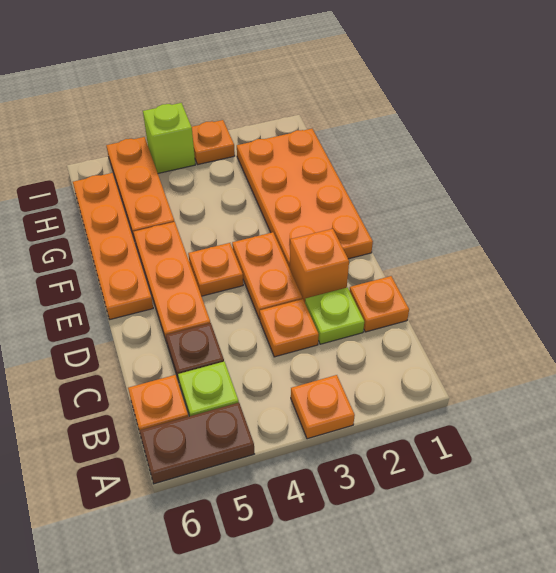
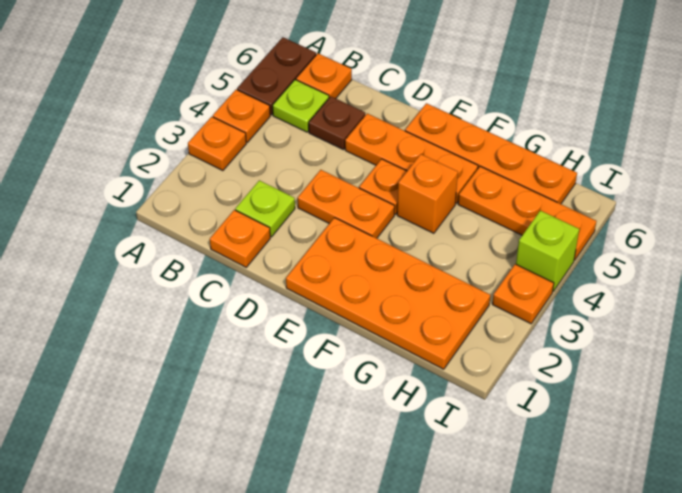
orange plate C3 level 1 -> orange plate A4 level 1
orange brick D2 level 1 -> orange brick F4 level 1

